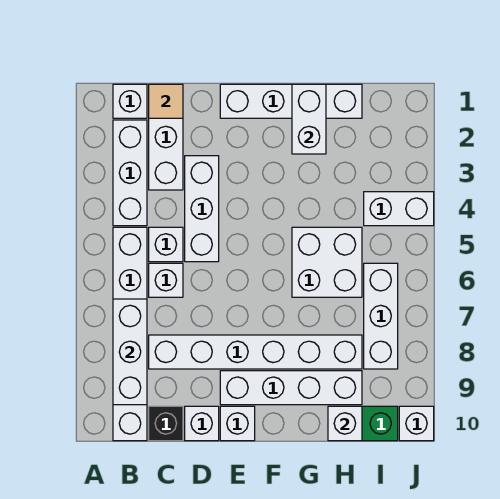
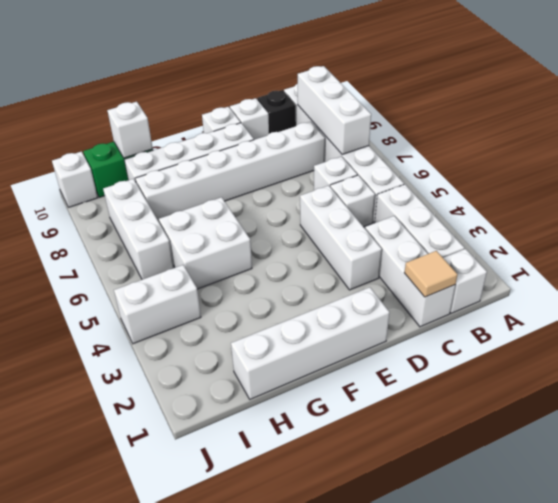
white brick G1:G2 level 2 -> none

